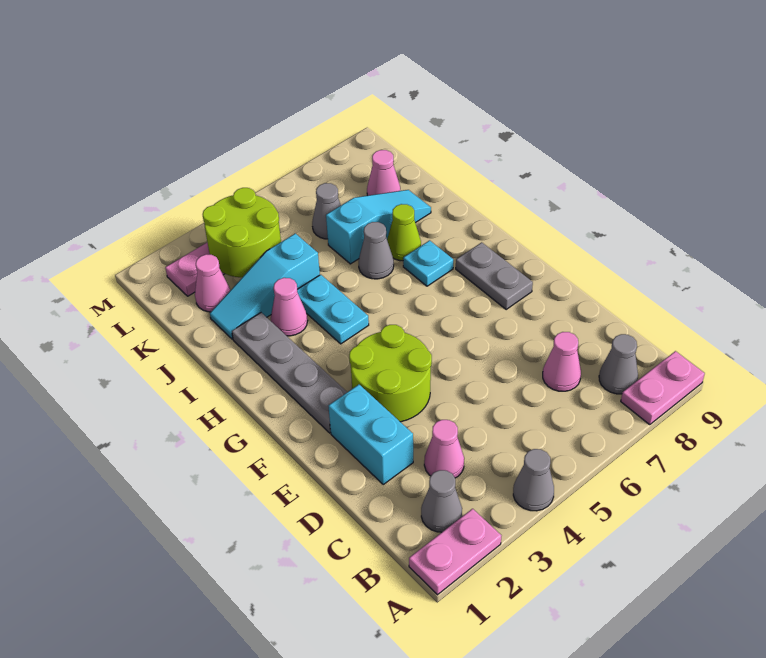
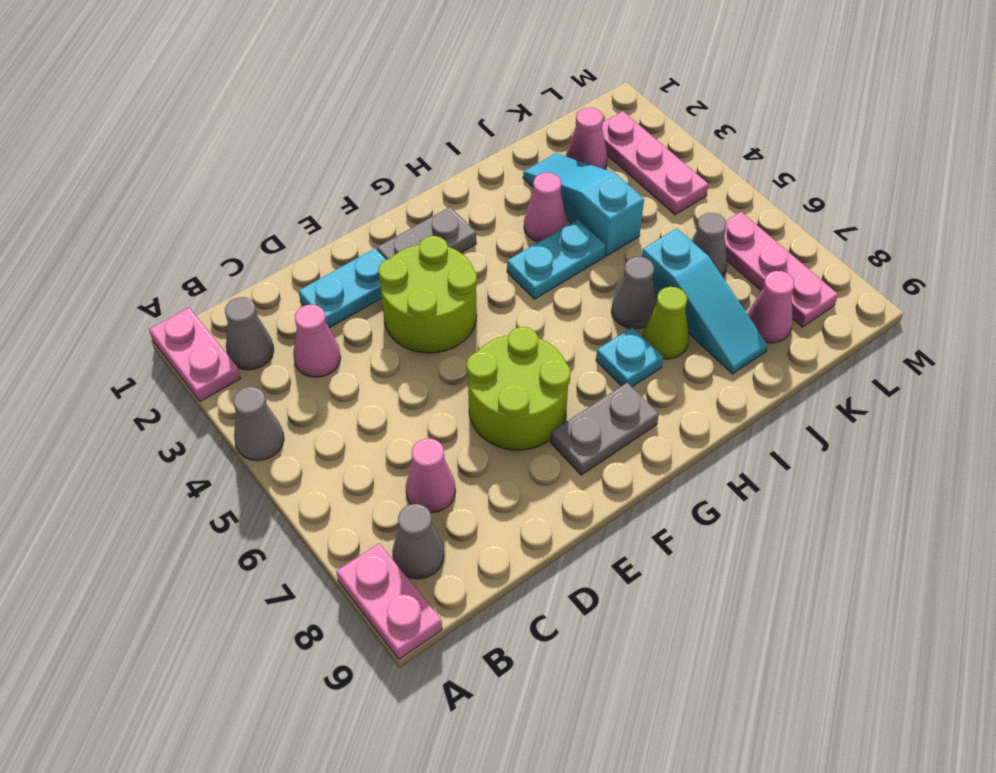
cyan brick D2:E2 level 1 -> cyan plate D2:E2 level 1
grey plate F2:I2 level 1 -> grey plate F2:G2 level 1
lime round brick K3:L4 level 2 -> lime round brick E6:F7 level 1
none -> pink plate L6:L8 level 1

